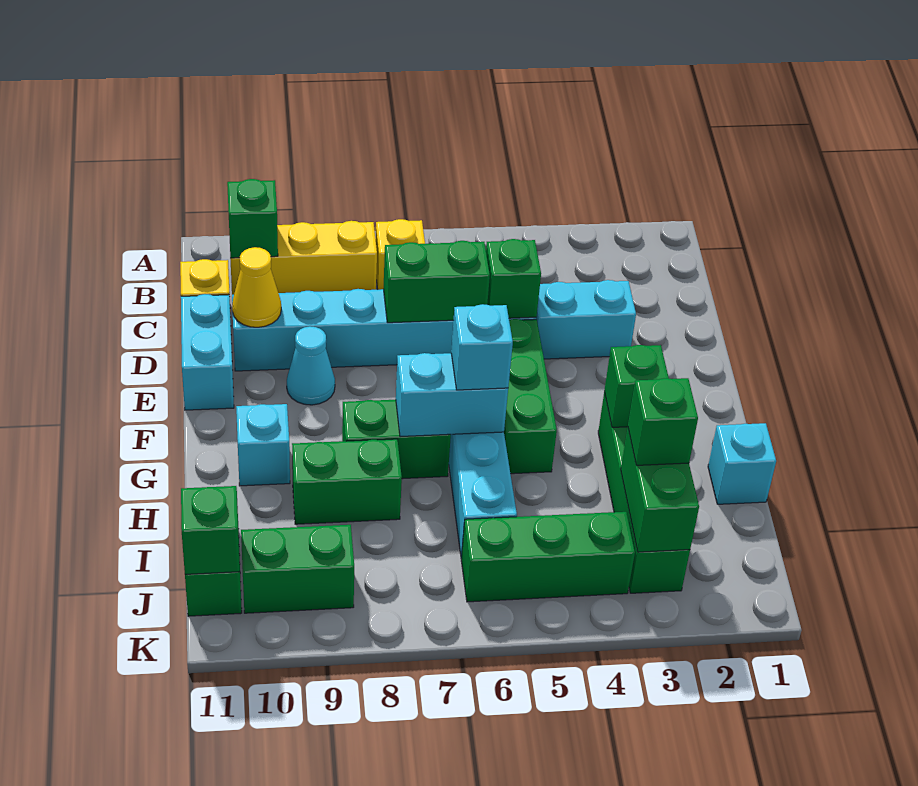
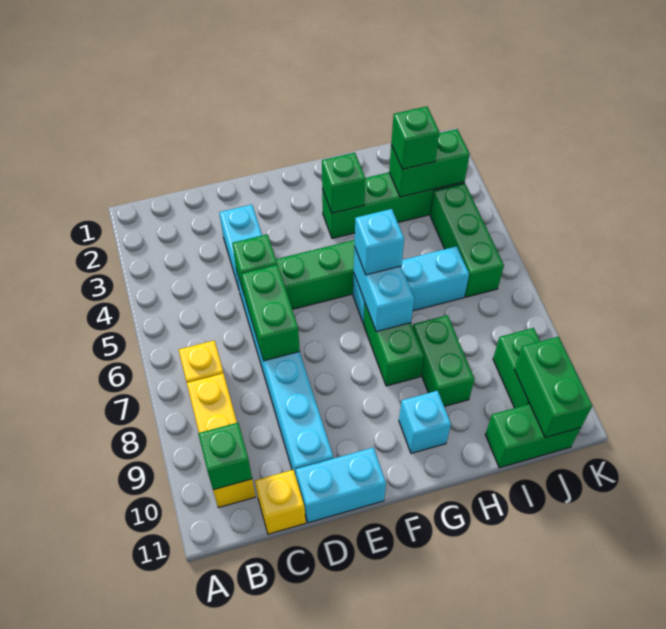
yellow cone D10 level 2 -> none
cyan cone E9 level 1 -> none
cyan brick H1 level 1 -> none
green brick J11 level 2 -> green brick J10:J11 level 2

